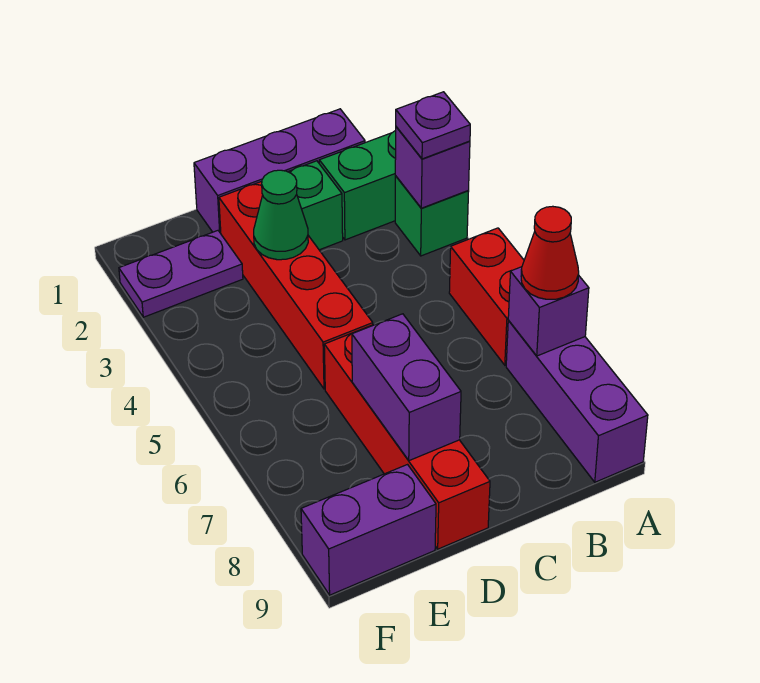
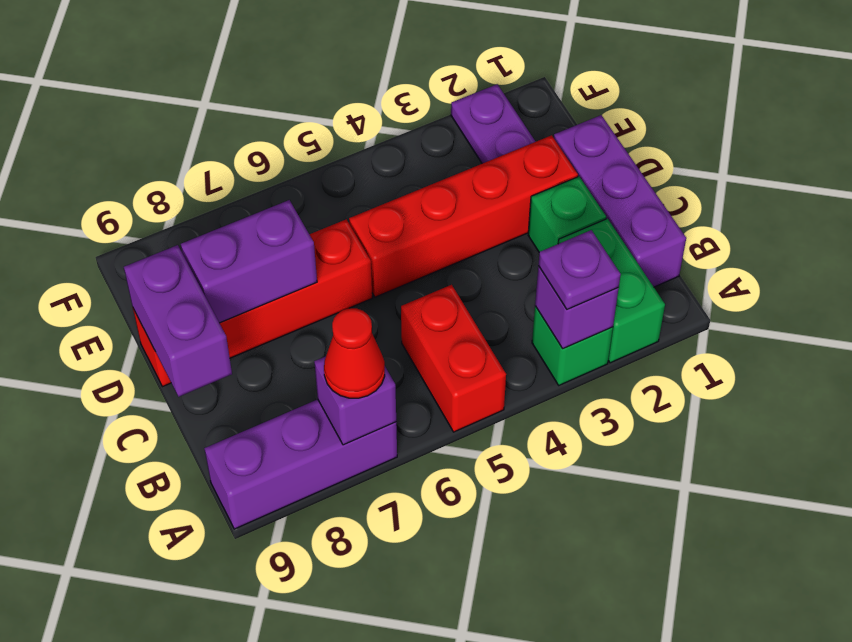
red brick A5:A6 level 1 -> red brick A5:B5 level 1
green cone D3 level 2 -> none
purple brick E9:F9 level 1 -> purple brick C9:D9 level 2

